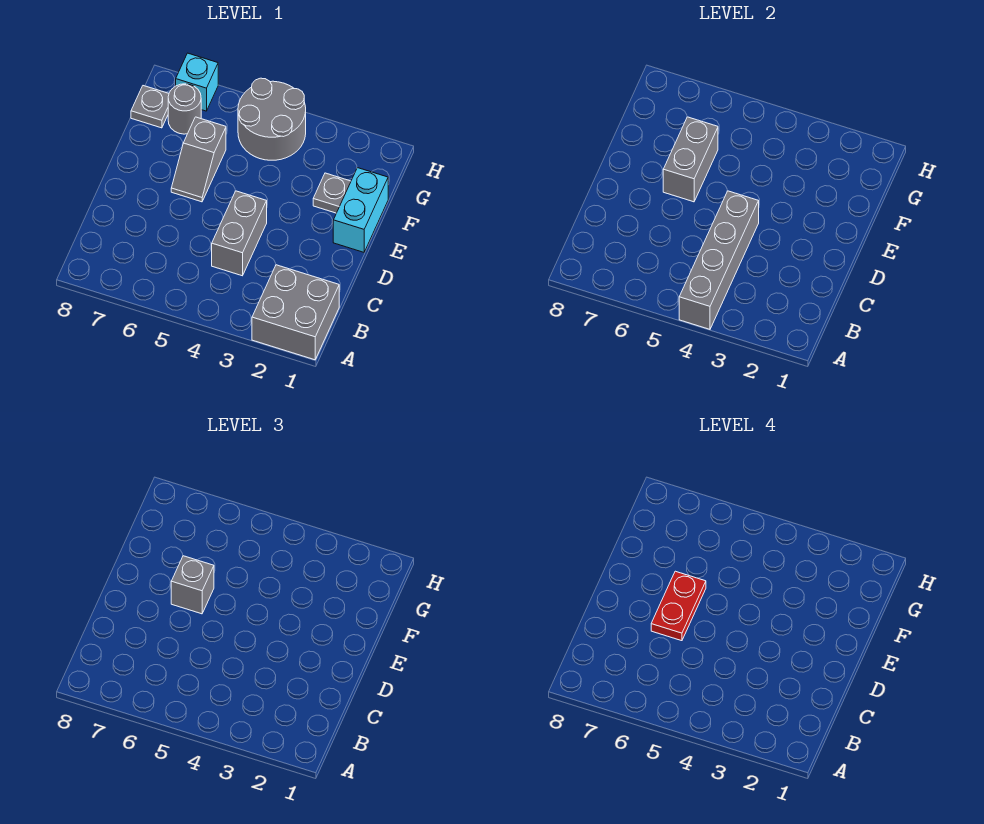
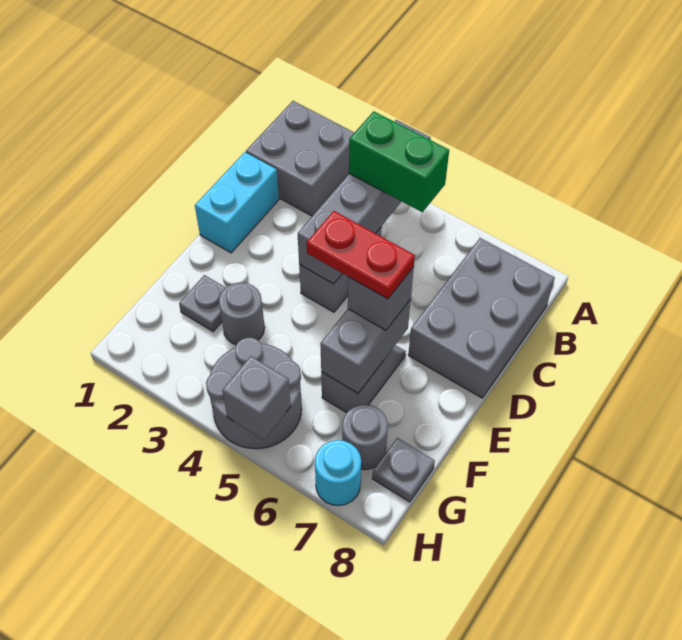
none -> green brick B4:B5 level 3
none -> grey brick B7:D8 level 1
red plate D6:E6 level 4 -> red plate E5:E6 level 4
cyan brick E1:F1 level 1 -> cyan brick C1:D1 level 1
none -> grey round brick F3 level 1
none -> grey brick H5 level 2
cyan brick H7 level 1 -> cyan round brick H7 level 1

